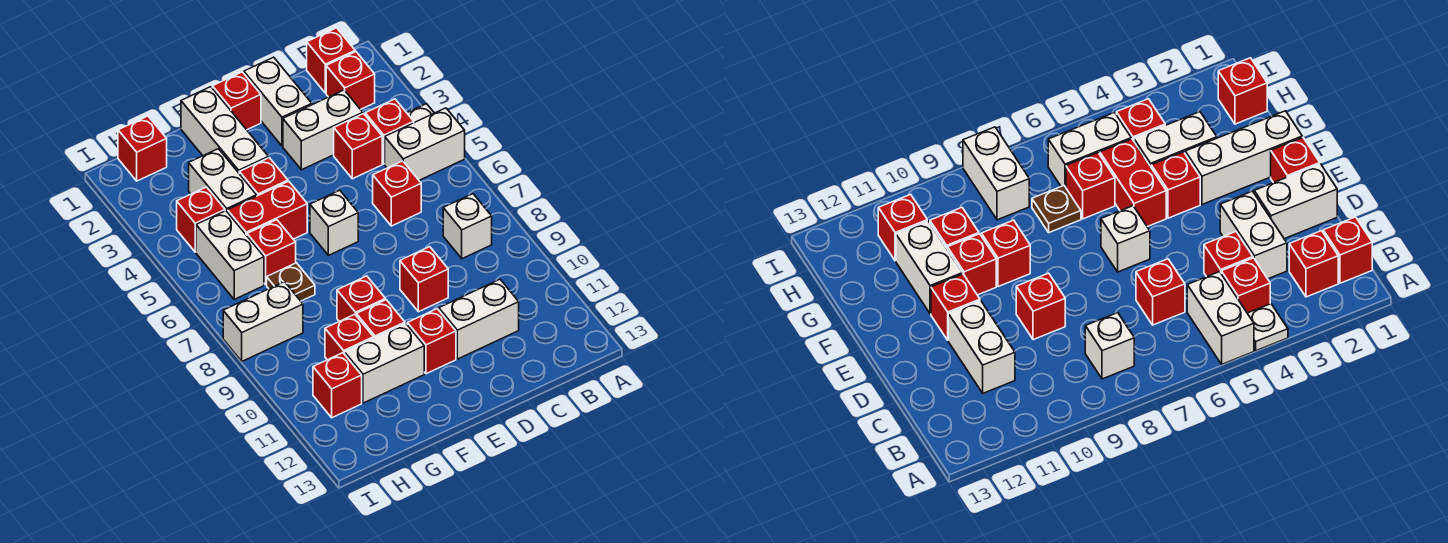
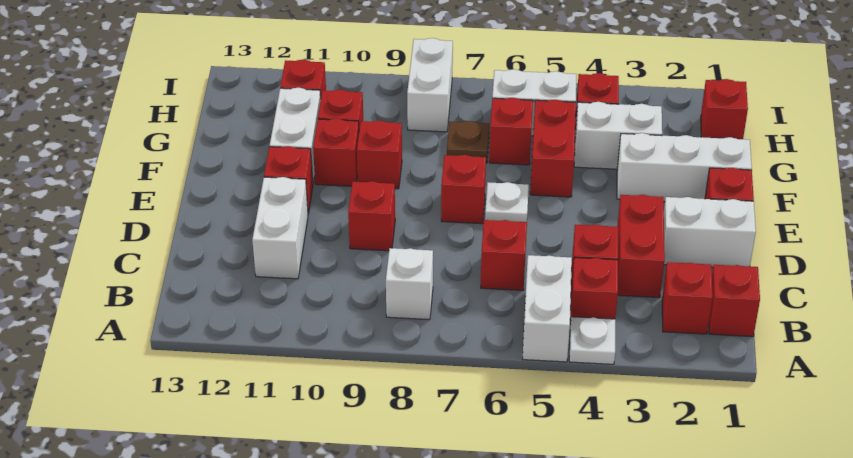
white brick C3:D3 level 1 -> red brick C3:D3 level 1
white brick E6 level 1 -> white plate E6 level 1
red brick F4 level 1 -> red brick E7 level 1

